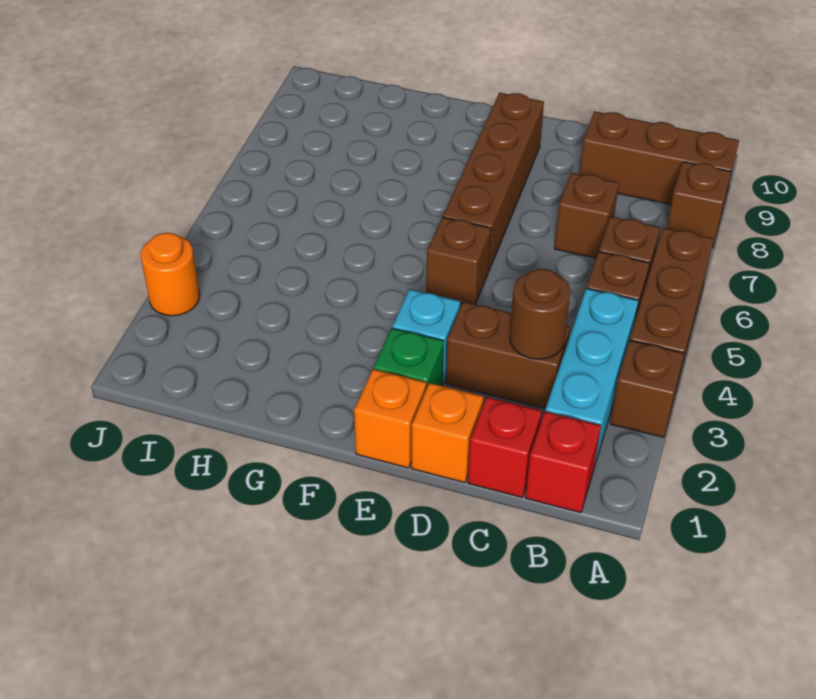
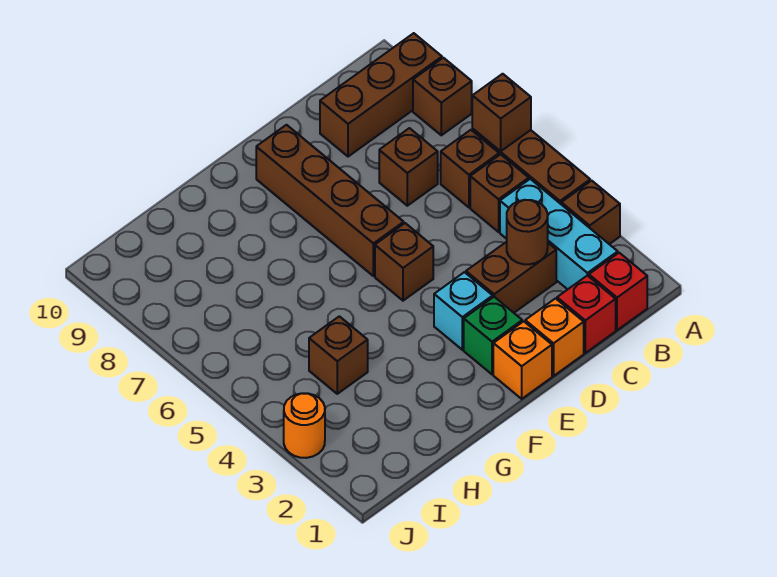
none -> brown brick A6 level 2
none -> brown brick H4 level 1

